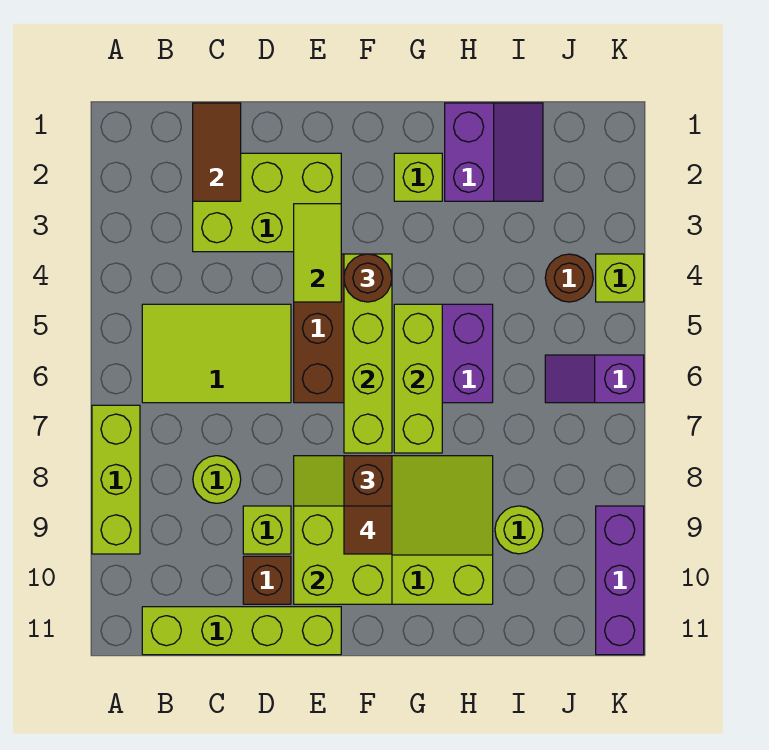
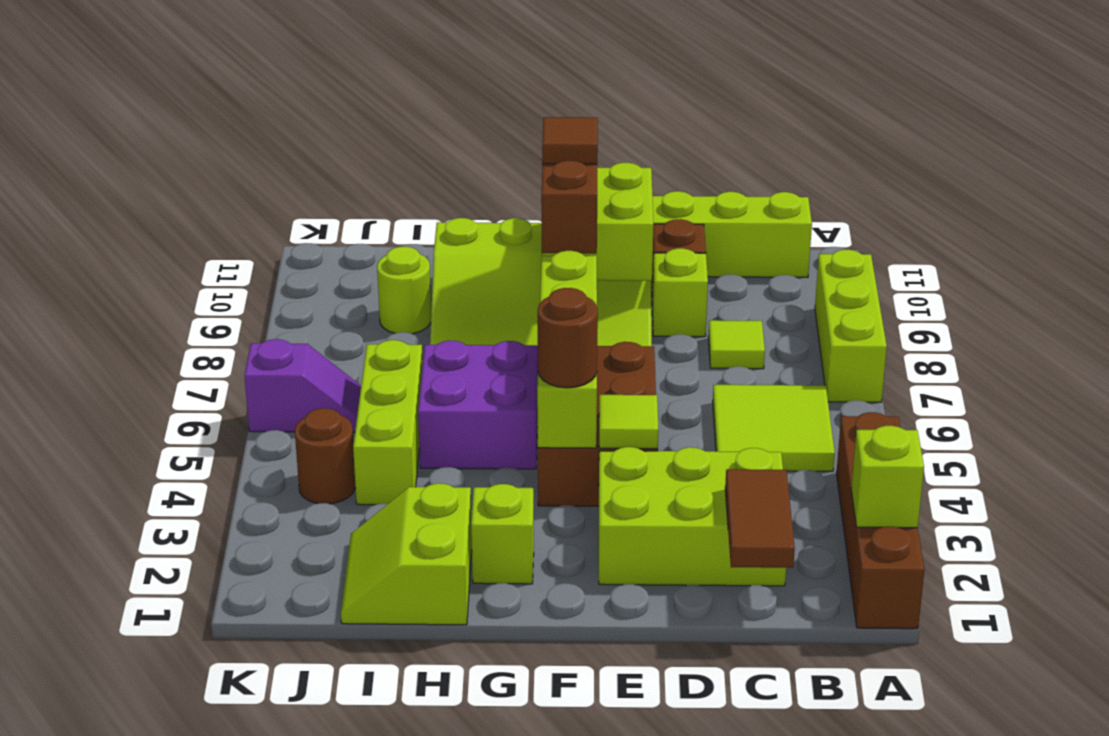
none -> brown brick A1:A4 level 1
lime tile B5:D6 level 1 -> lime tile B5:C6 level 1
lime round brick C8 level 1 -> lime tile C8 level 1
lime tile E3:E4 level 2 -> lime tile E4 level 2
lime brick G5:G7 level 2 -> lime brick I4:I6 level 1
purple slope H1:I2 level 1 top H -> lime slope H1:I2 level 1 top H
lime brick K4 level 1 -> lime brick A2 level 2
purple brick K9:K11 level 1 -> none

